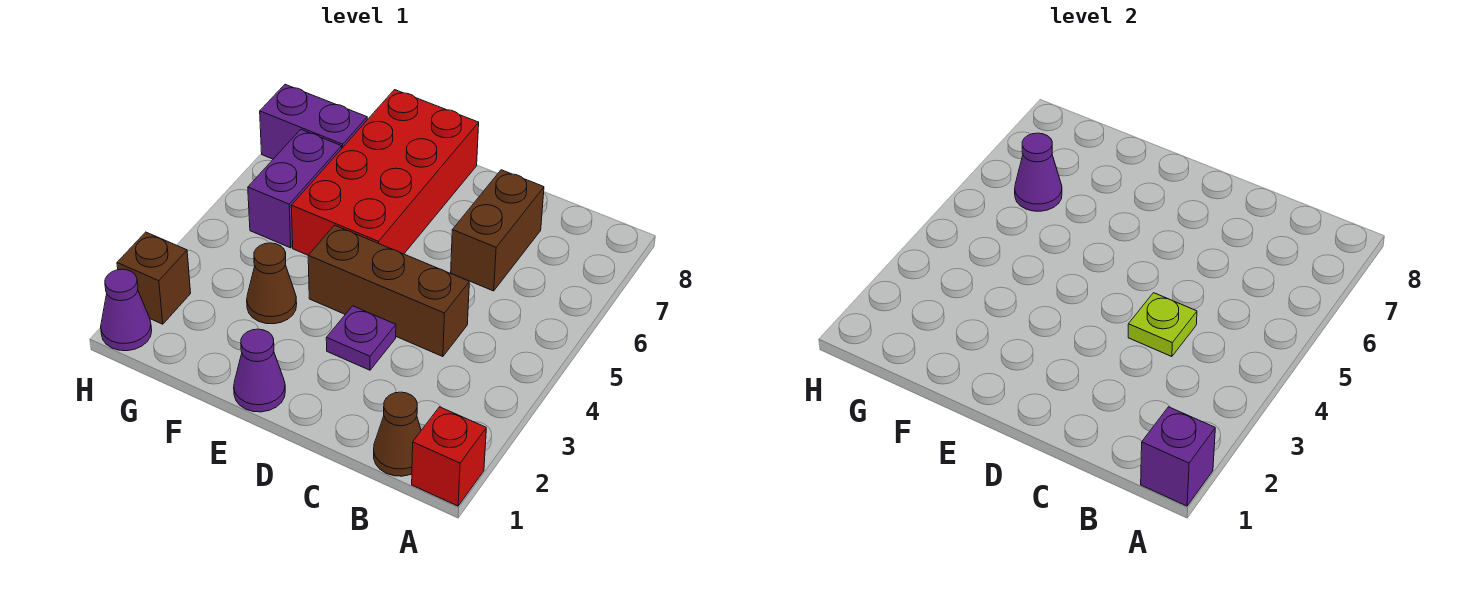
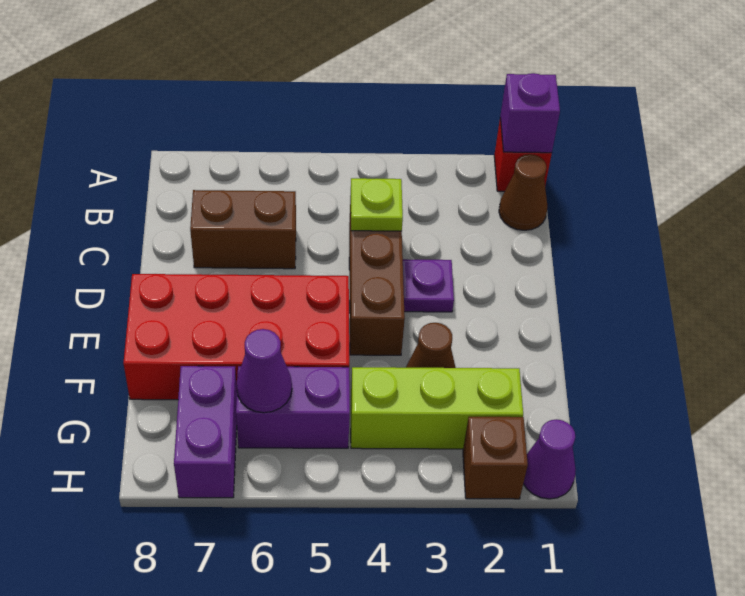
purple cone E1 level 1 -> none
none -> lime brick G2:G4 level 1

